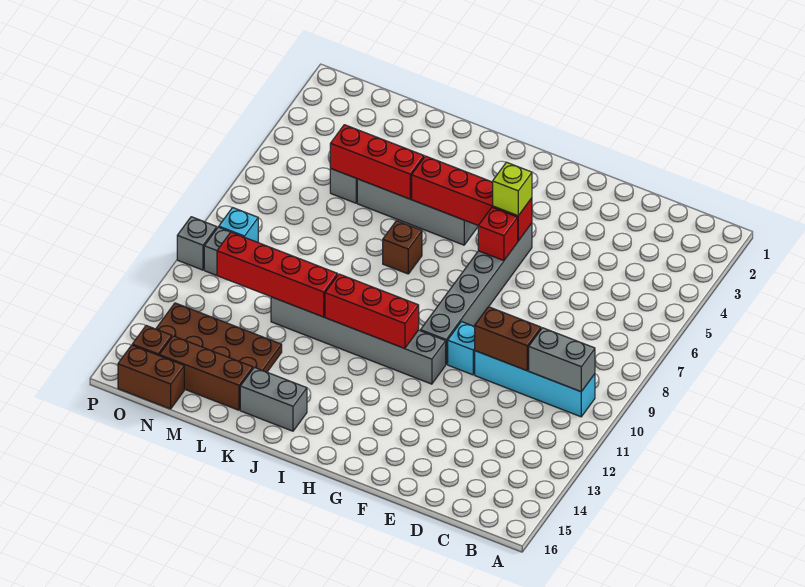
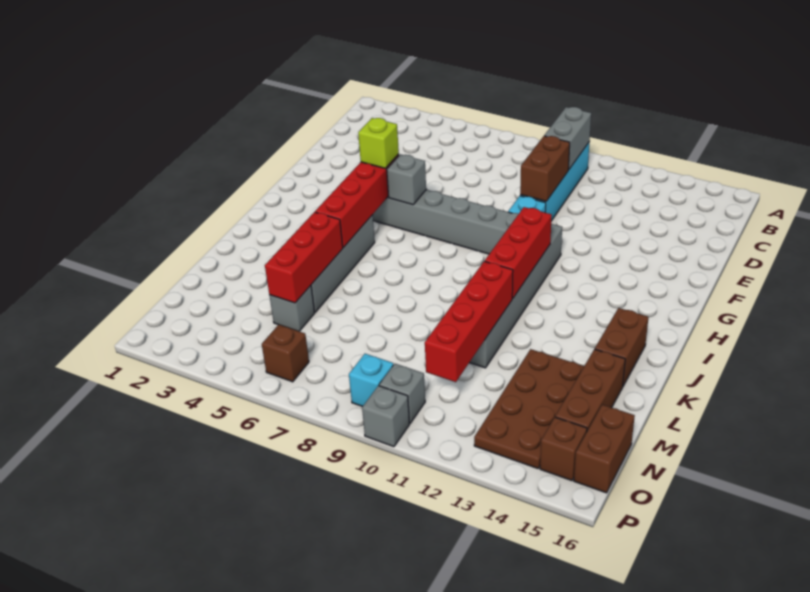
red brick G6 level 2 -> grey brick G6 level 2
brown brick J7 level 1 -> brown brick O6 level 1
grey brick J15:K15 level 1 -> brown brick J15:K15 level 1

